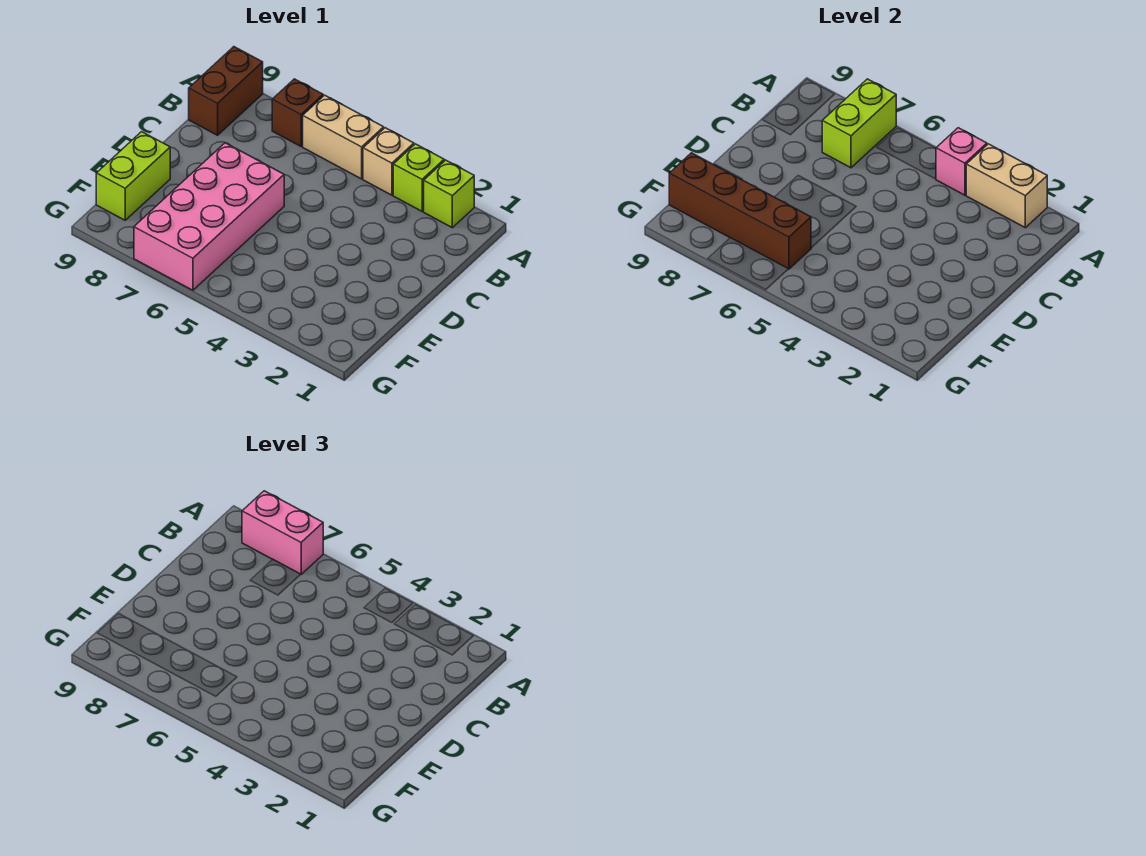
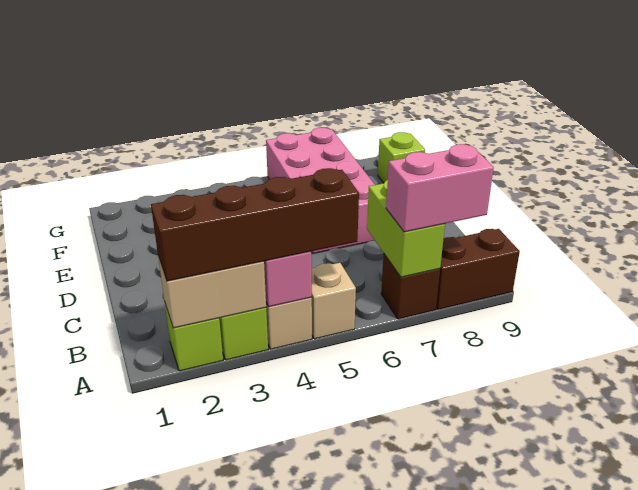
tan brick A5:A6 level 1 -> tan brick A5 level 1
brown brick A9:B9 level 1 -> brown brick A8:A9 level 1
lime brick E9:F9 level 1 -> lime brick F9 level 1
brown brick F6:F9 level 2 -> brown brick A2:A5 level 3

